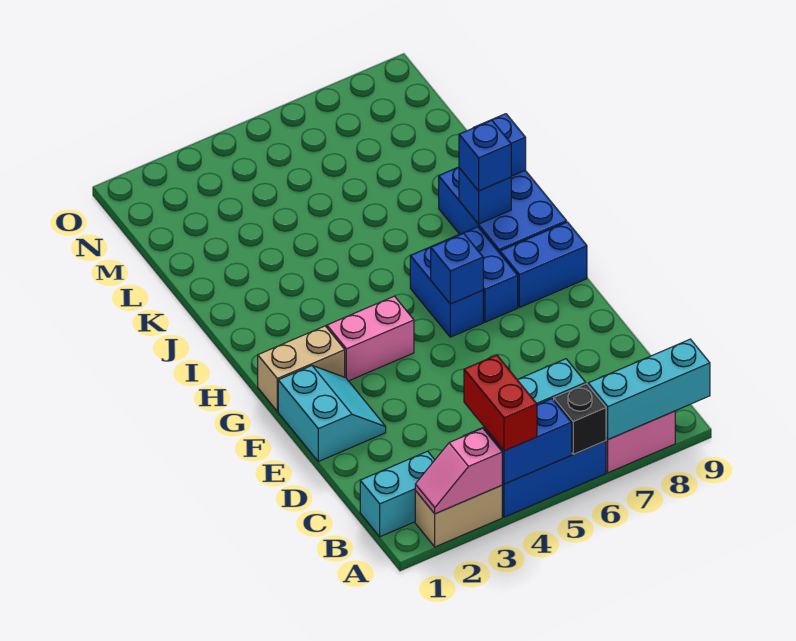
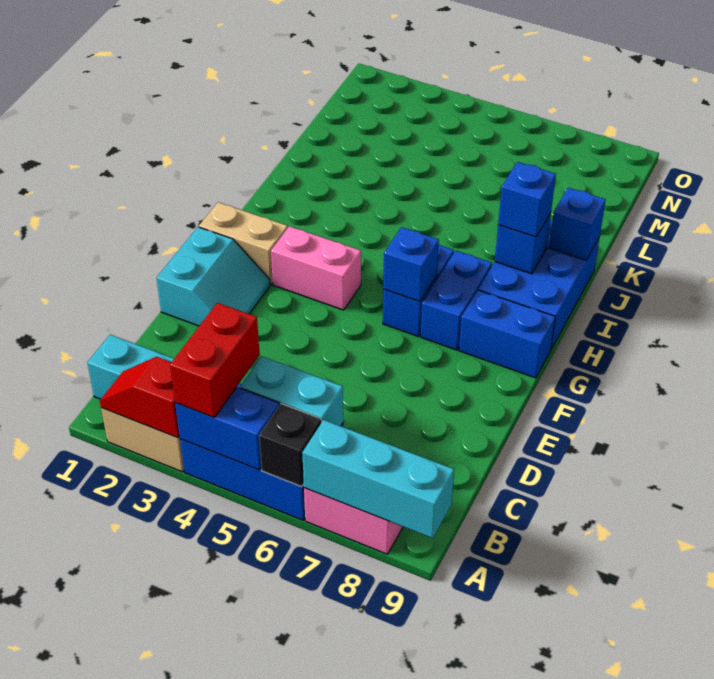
pink slope A2:A3 level 2 top 3 -> red slope A2:A3 level 2 top 3

